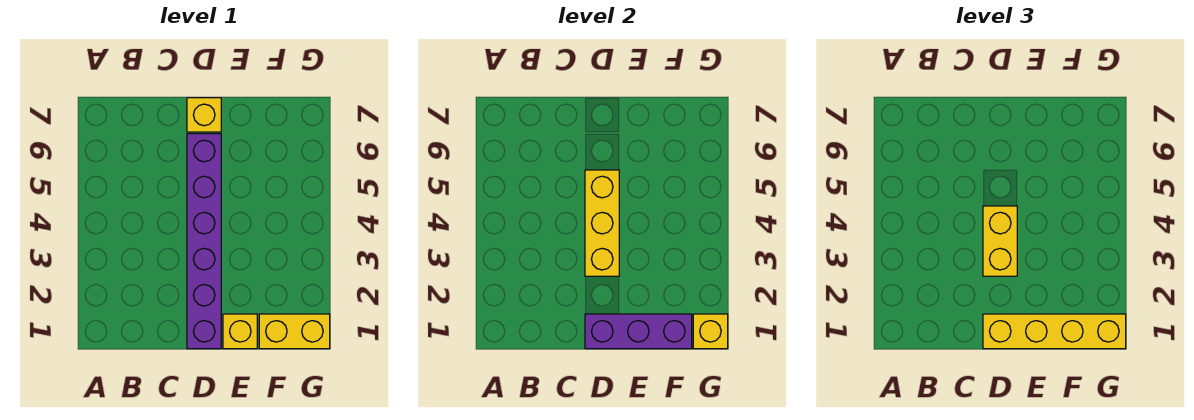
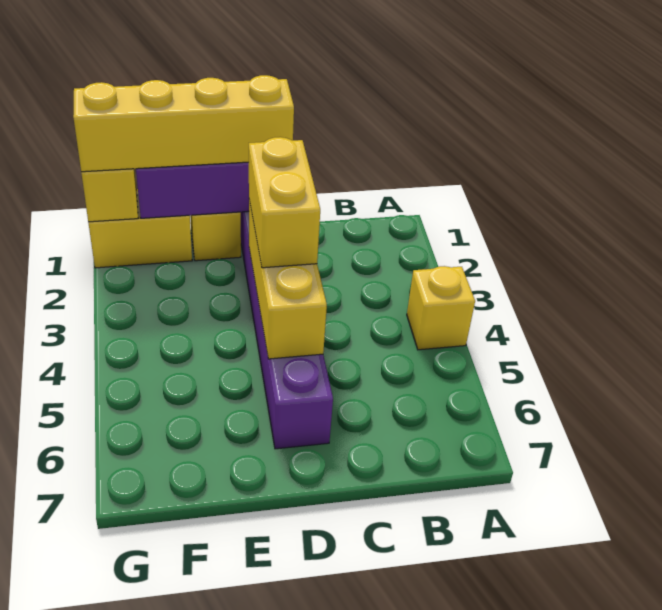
yellow brick D7 level 1 -> yellow brick A4 level 1

